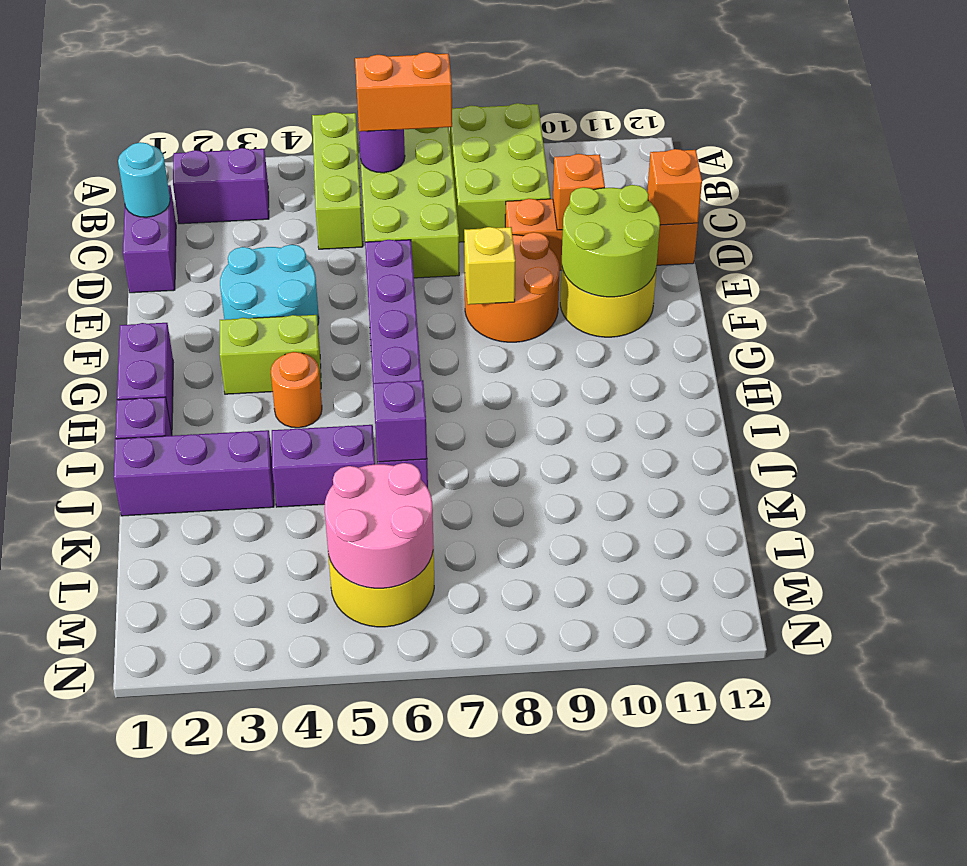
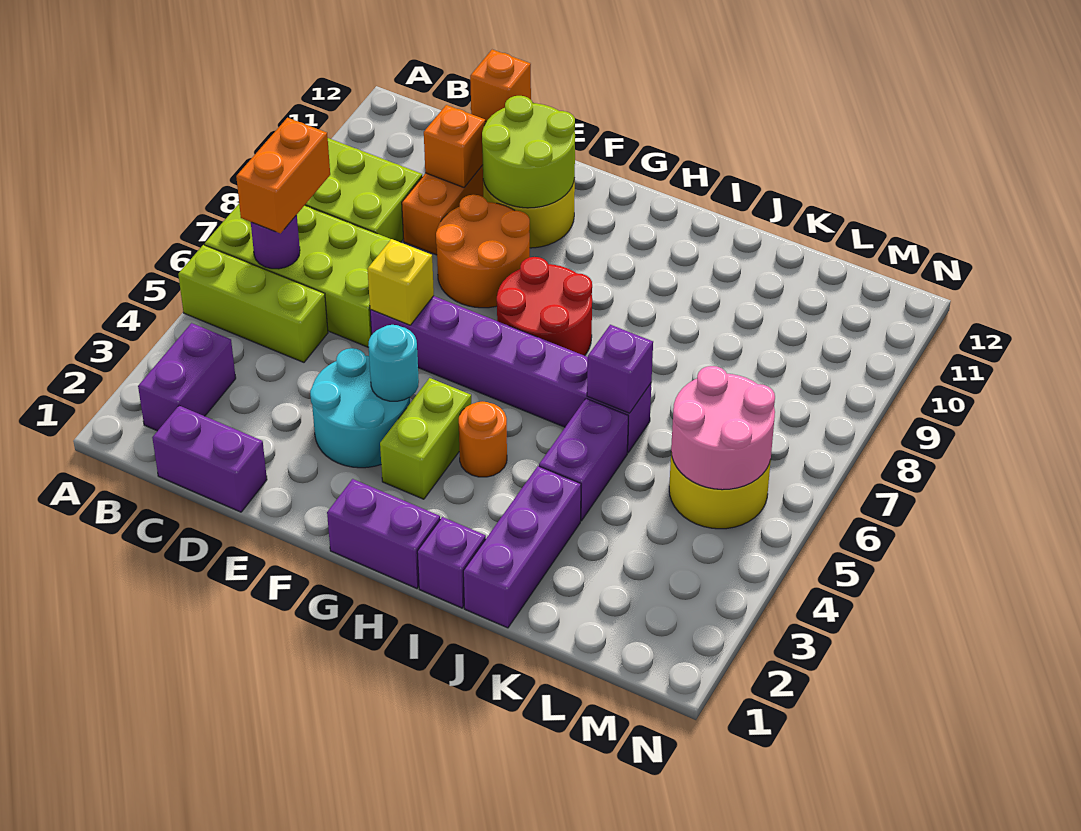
cyan round brick C1 level 2 -> cyan round brick F4 level 2
yellow brick F8 level 2 -> yellow brick E6 level 2
none -> red round brick G7:H8 level 1

